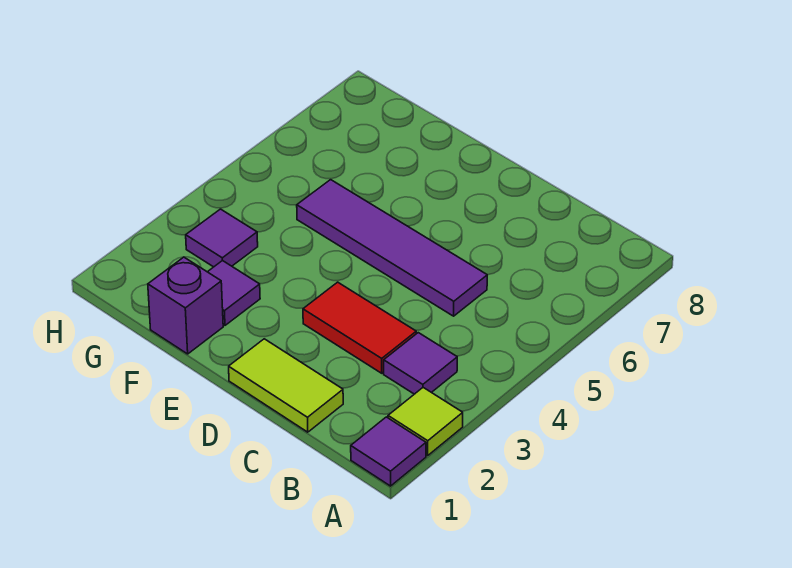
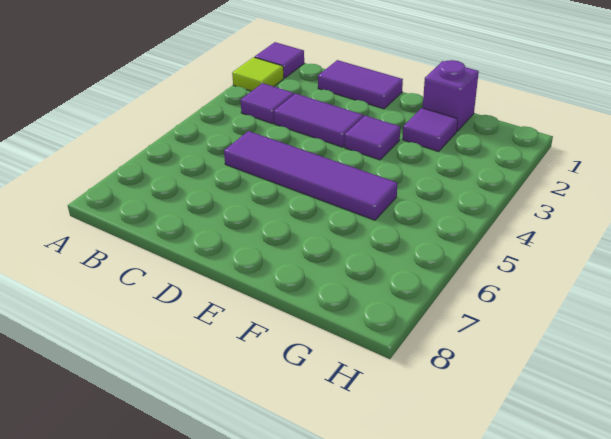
lime tile C1:D1 level 1 -> purple tile C1:D1 level 1
red tile C3:D3 level 1 -> purple tile C3:D3 level 1
purple tile G3 level 1 -> purple tile E3 level 1

